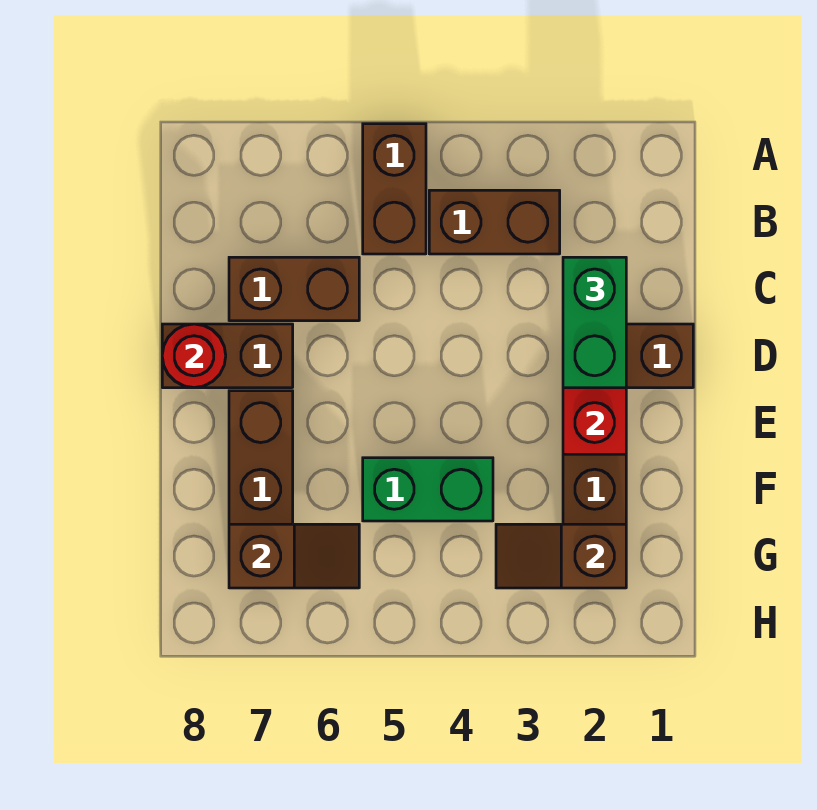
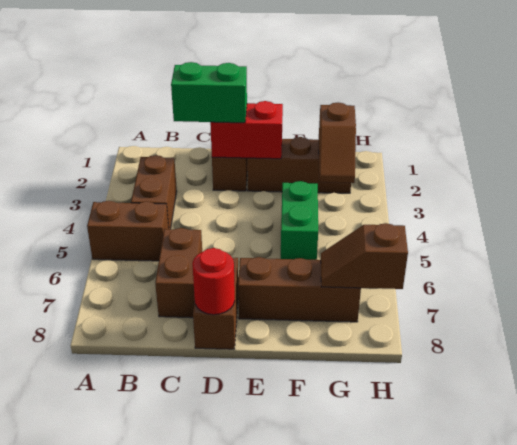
brown slope G6:G7 level 2 top 7 -> brown slope G7:H7 level 2 top H

